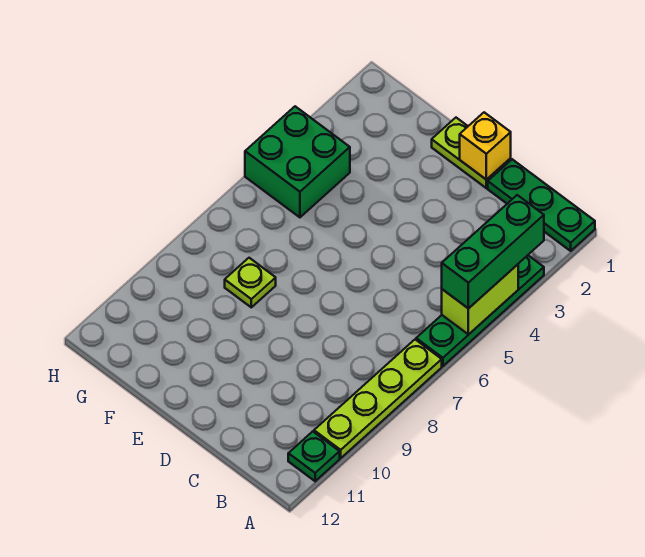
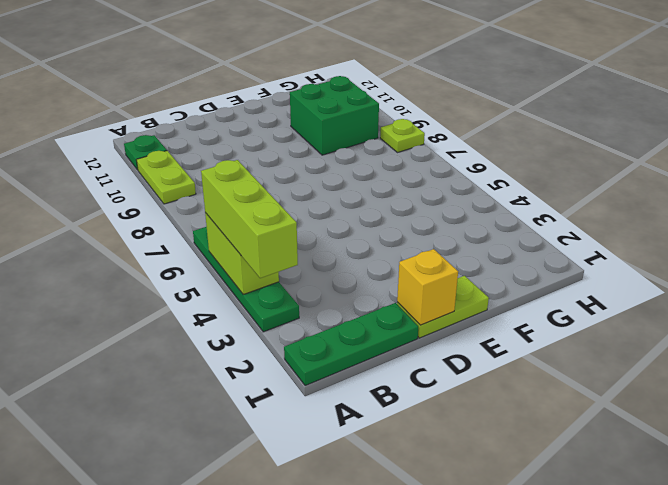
green brick A3:A5 level 3 -> lime brick A3:A5 level 3
lime plate A7:A10 level 1 -> lime plate A9:A10 level 1
lime plate F8 level 1 -> lime plate H8 level 1
green brick G4:H5 level 1 -> green brick F9:G10 level 1

